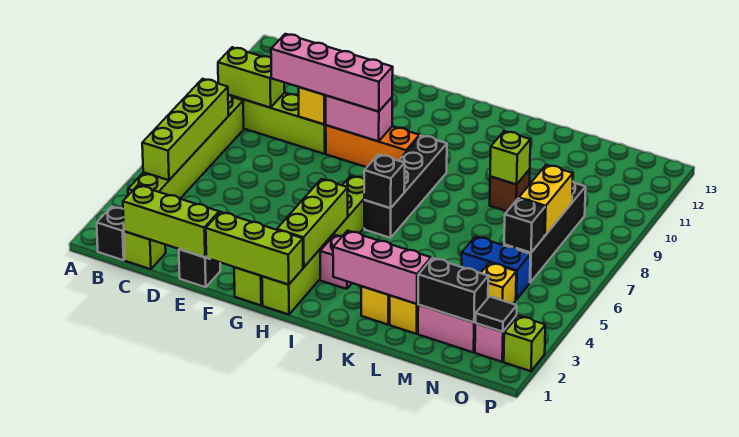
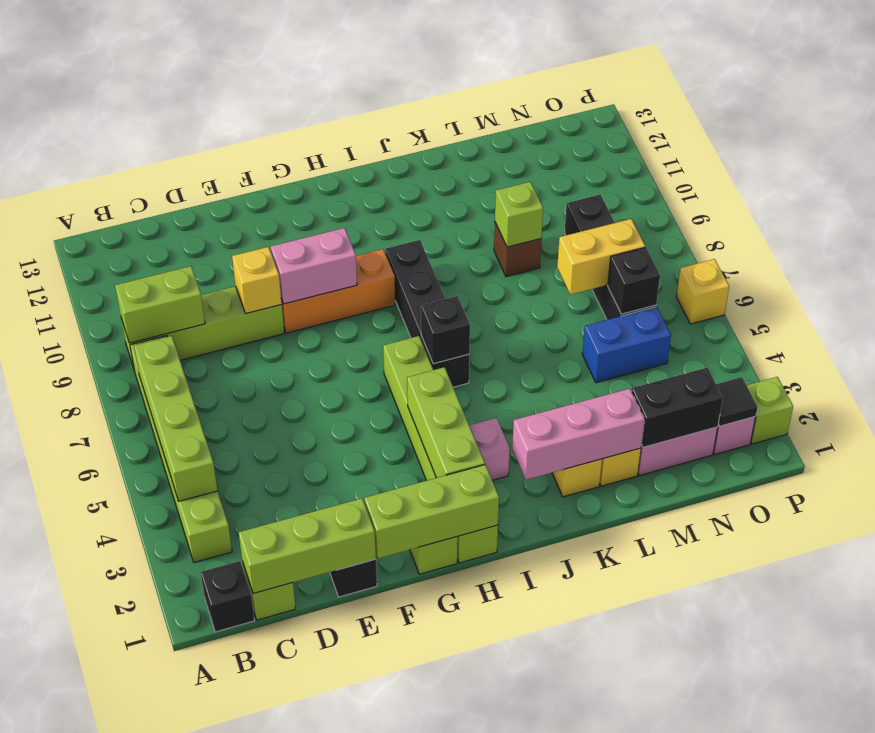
pink brick D9:G9 level 3 -> none
yellow brick N4 level 1 -> yellow brick P6 level 1
yellow brick N7:N8 level 2 -> yellow brick M7:N7 level 2

